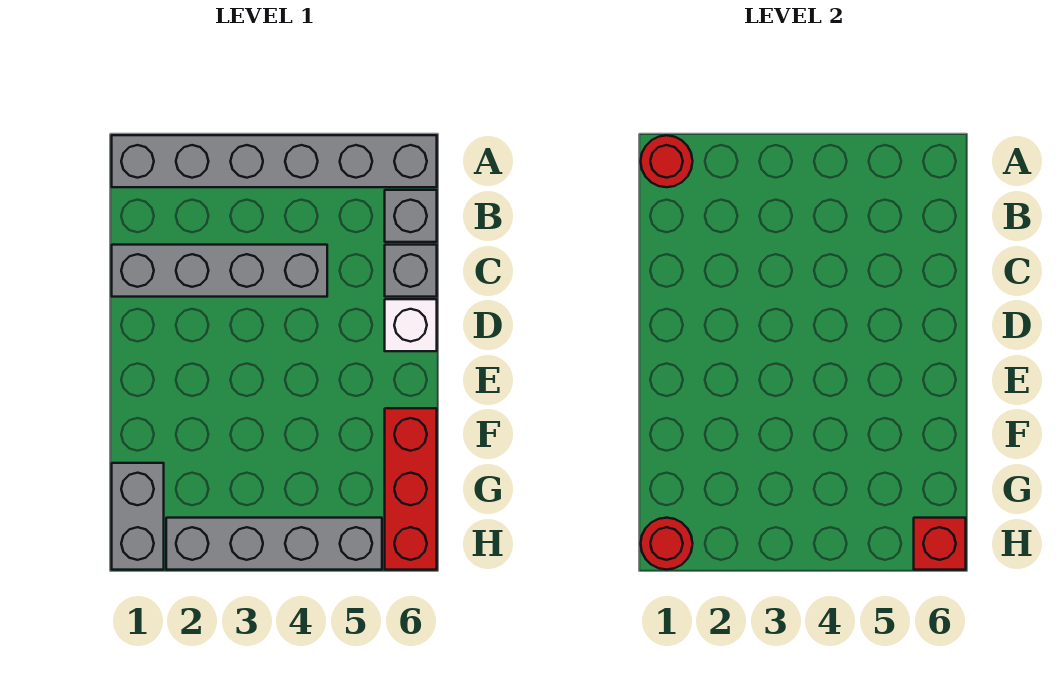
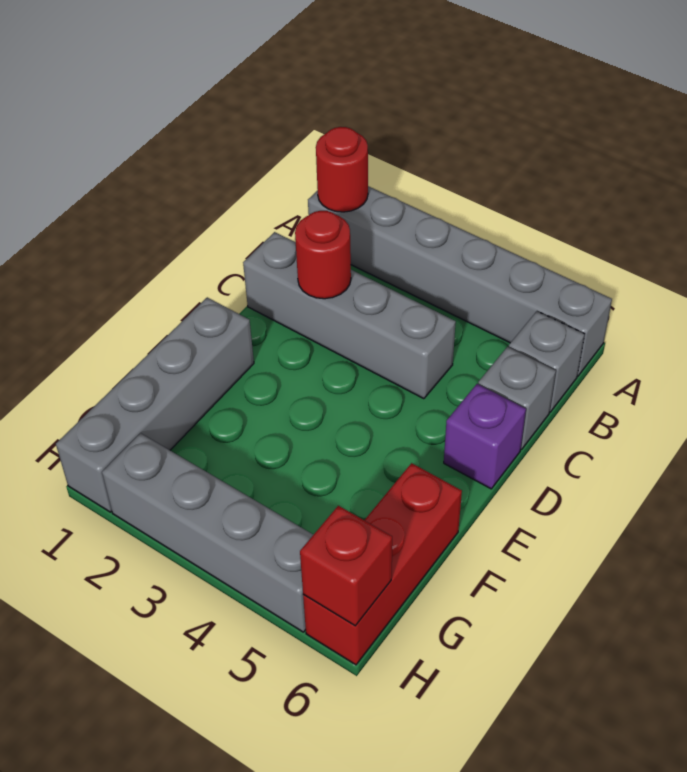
white brick D6 level 1 -> purple brick D6 level 1
grey brick G1:H1 level 1 -> grey brick E1:H1 level 1
red round brick H1 level 2 -> red round brick C2 level 2

